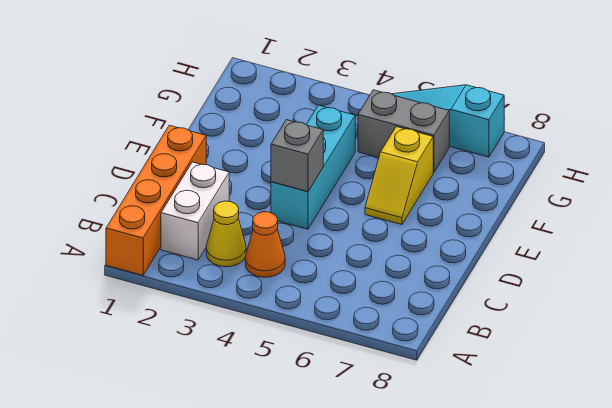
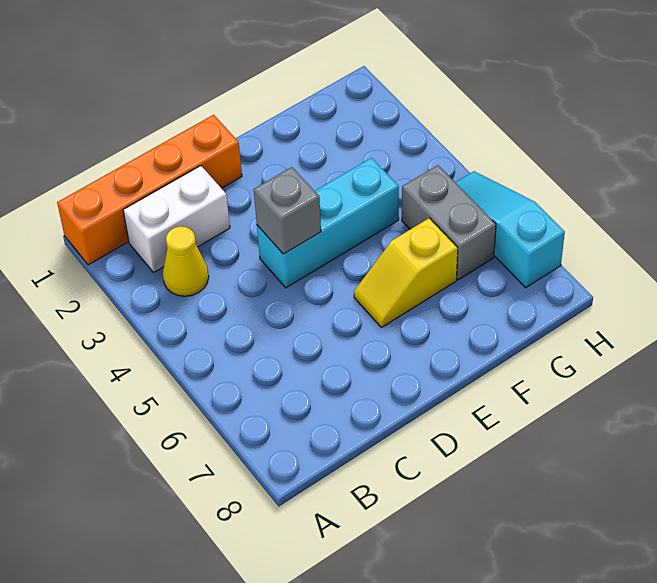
orange cone B4 level 1 -> none

